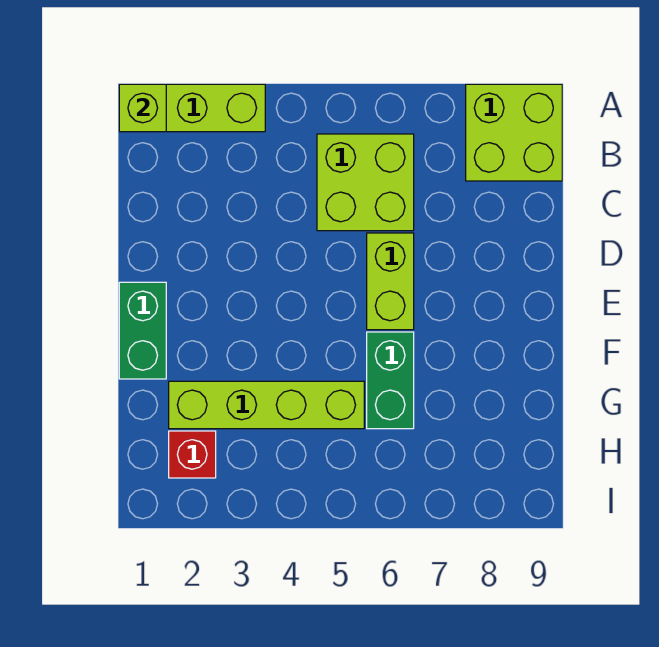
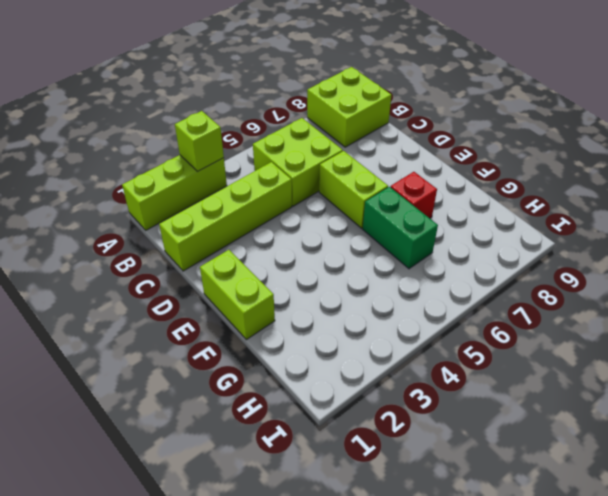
lime brick A1 level 2 -> lime brick A3 level 2
green brick E1:F1 level 1 -> lime brick E1:F1 level 1
lime brick G2:G5 level 1 -> lime brick C1:C4 level 1
red brick H2 level 1 -> red brick F7 level 1

